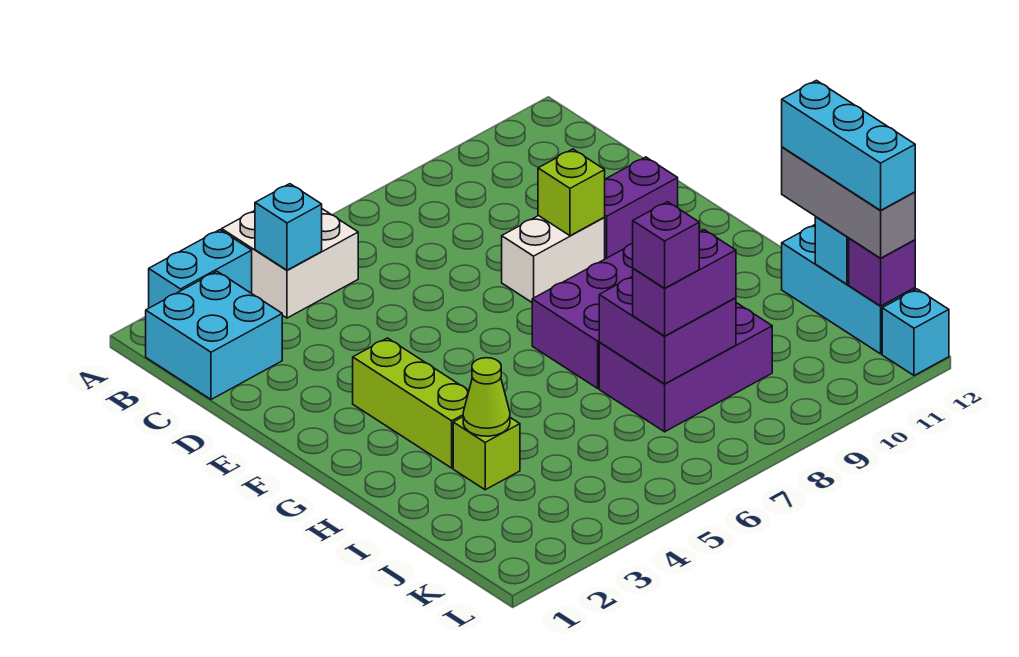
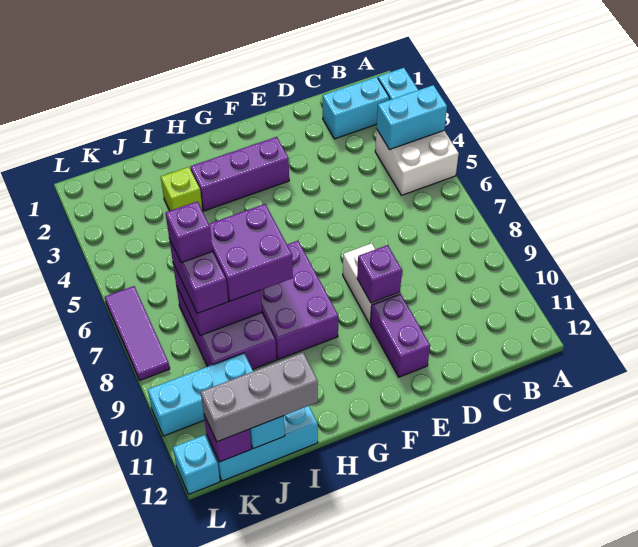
cyan brick B1:C2 level 1 -> cyan brick B2:C2 level 1
cyan brick B4 level 2 -> cyan brick A4:B4 level 2
lime brick E9 level 2 -> purple brick E9 level 2
lime brick F3:H3 level 1 -> purple brick F3:H3 level 1
none -> purple brick H7:I8 level 3
lime cone I3 level 2 -> none
cyan brick I12:K12 level 4 -> cyan brick J10:L10 level 1
none -> purple tile L6:L8 level 1

